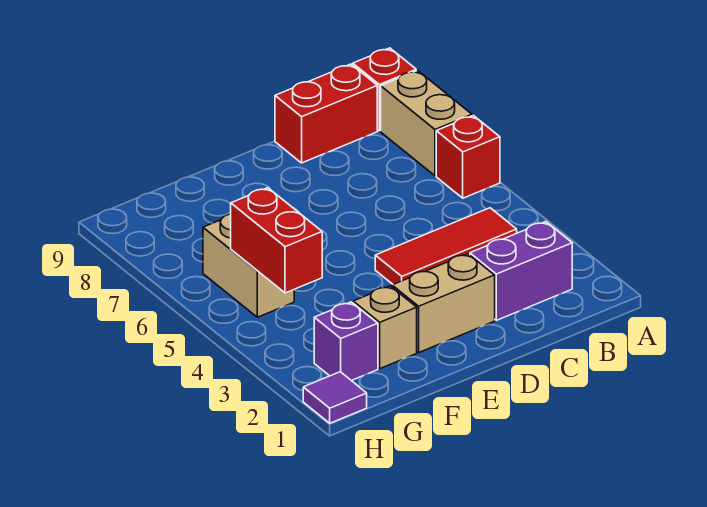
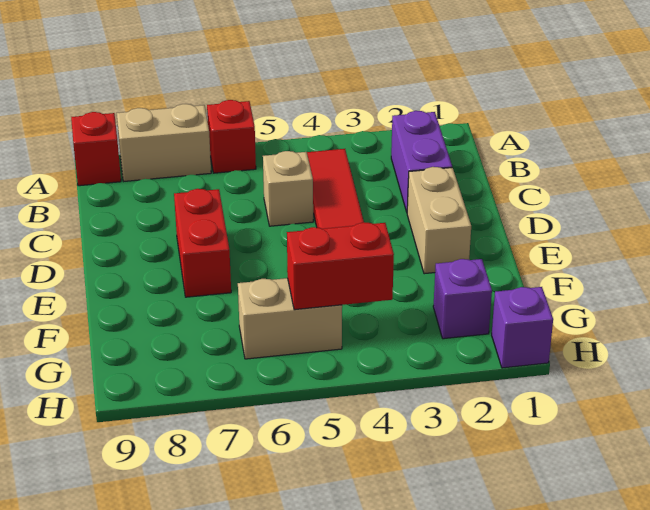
red brick B9:C9 level 1 -> red brick D7:E7 level 1
tan brick F2 level 1 -> tan brick C5 level 1
purple tile H1 level 1 -> purple brick H1 level 1

